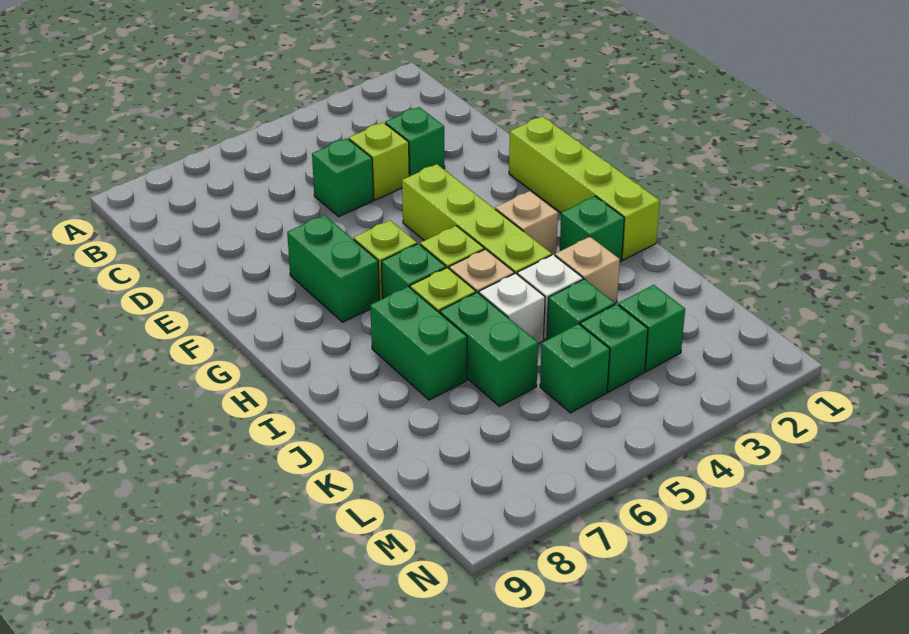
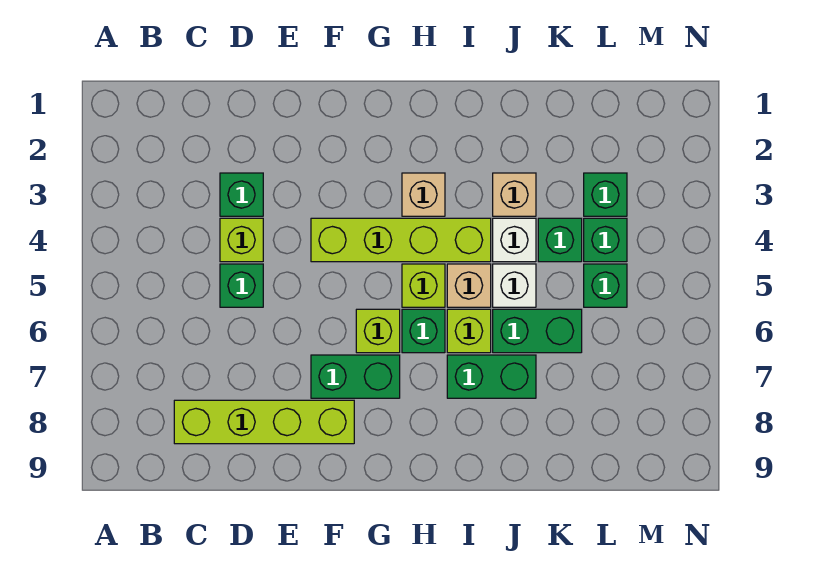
lime brick F1:I1 level 1 -> lime brick C8:F8 level 1
green brick I2 level 1 -> none

